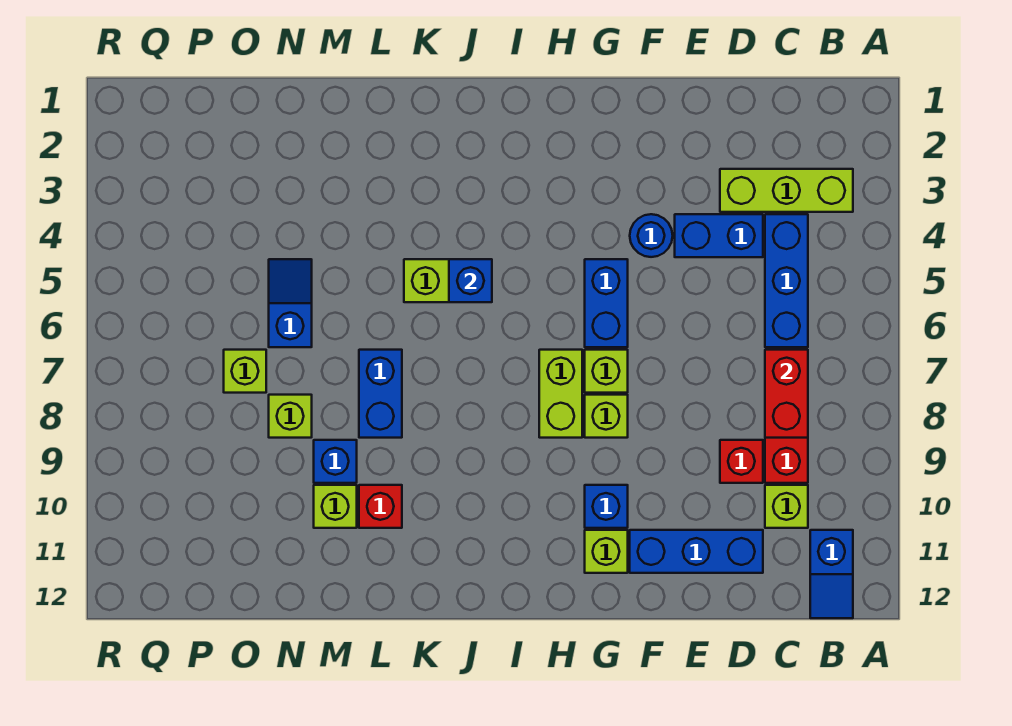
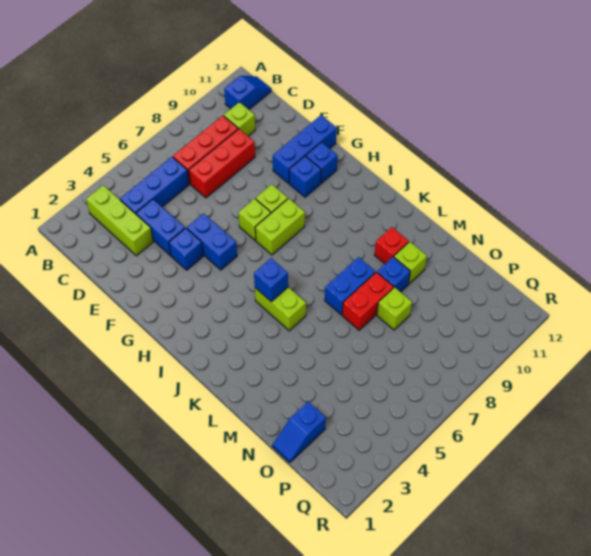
red brick C7:C8 level 2 -> red brick M7:M8 level 1
red brick D9 level 1 -> red brick D7:D9 level 1
blue brick D11:F11 level 1 -> blue brick F10:F12 level 1
blue round brick F4 level 1 -> blue brick F4 level 1
blue brick G5:G6 level 1 -> blue brick F5:G5 level 1
lime brick G11 level 1 -> blue brick G11 level 1
blue slope N5:N6 level 1 top 6 -> blue slope O1:O2 level 1 top 2
lime brick O7 level 1 -> none

